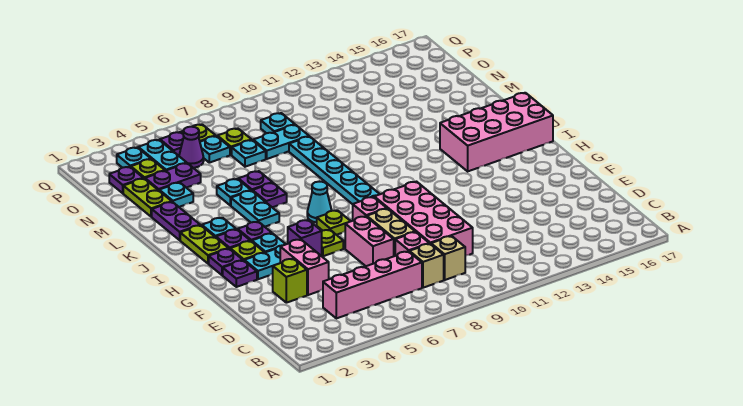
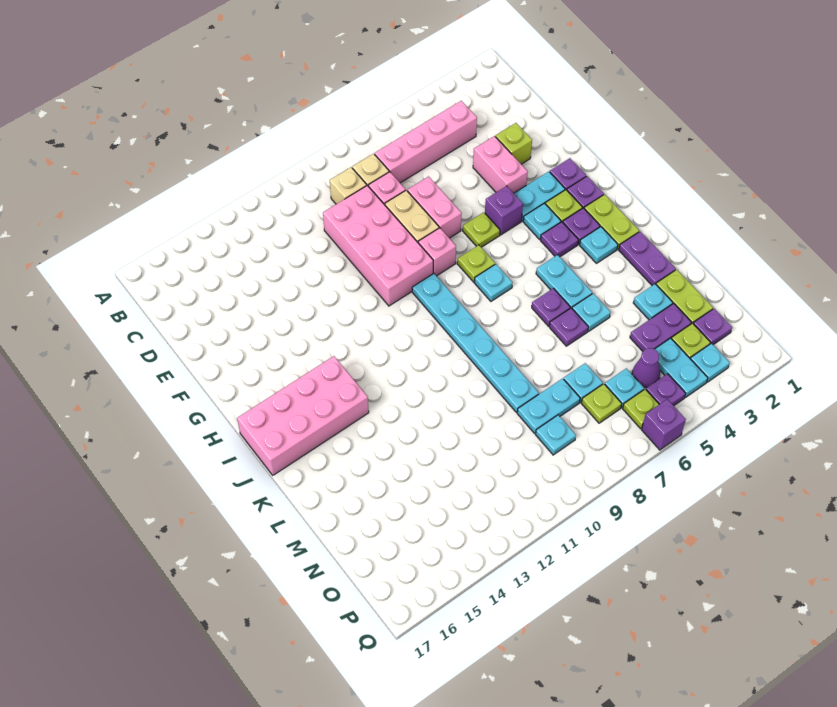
cyan cone I7 level 1 -> cyan plate I7 level 1
none -> purple brick Q6 level 1

